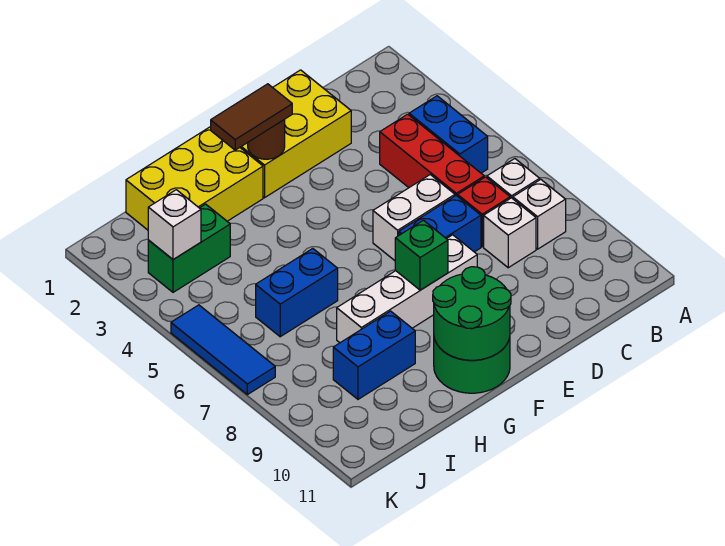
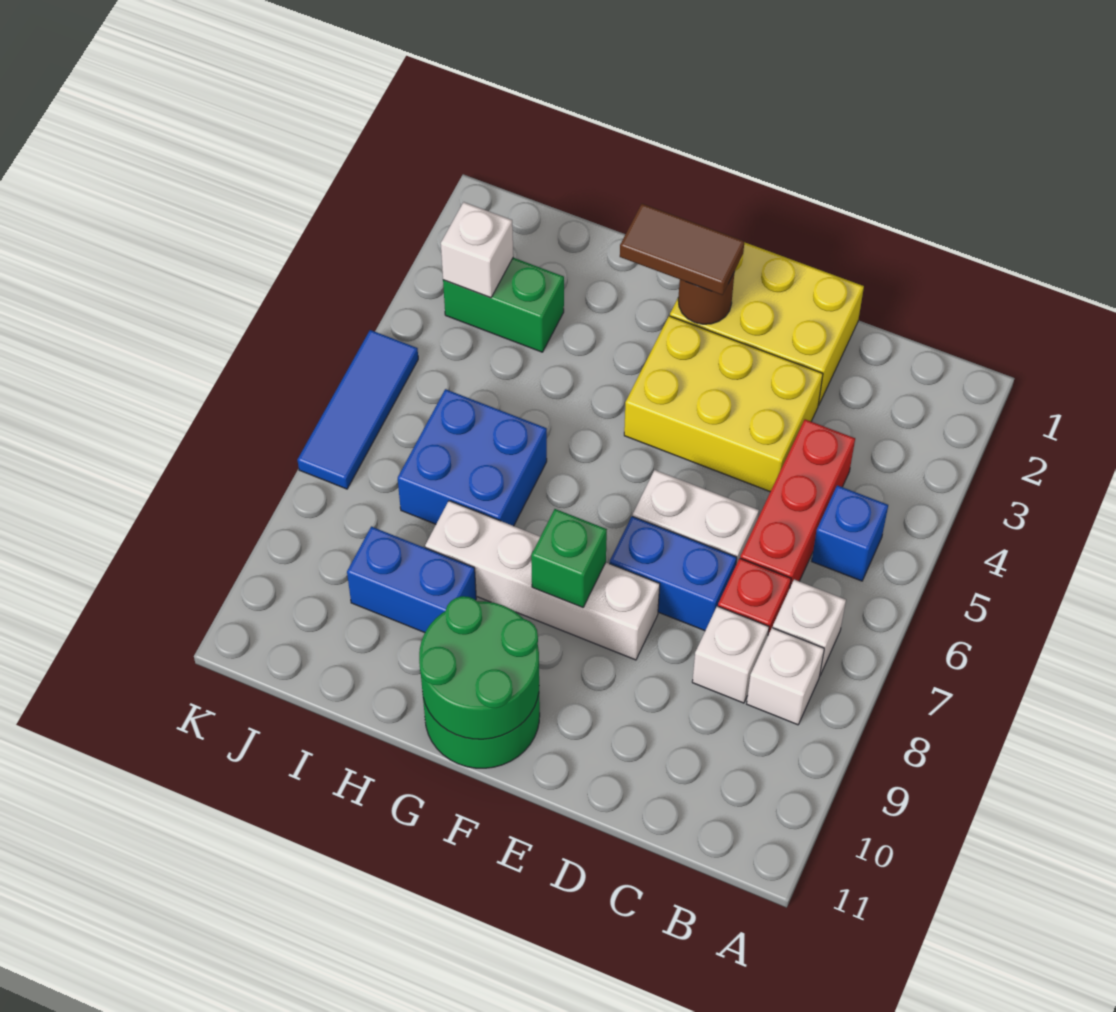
blue brick B4:B5 level 1 -> blue brick B5 level 1
yellow brick G1:I2 level 1 -> yellow brick D3:F4 level 1
blue brick H6:I6 level 1 -> blue brick H6:I7 level 1

